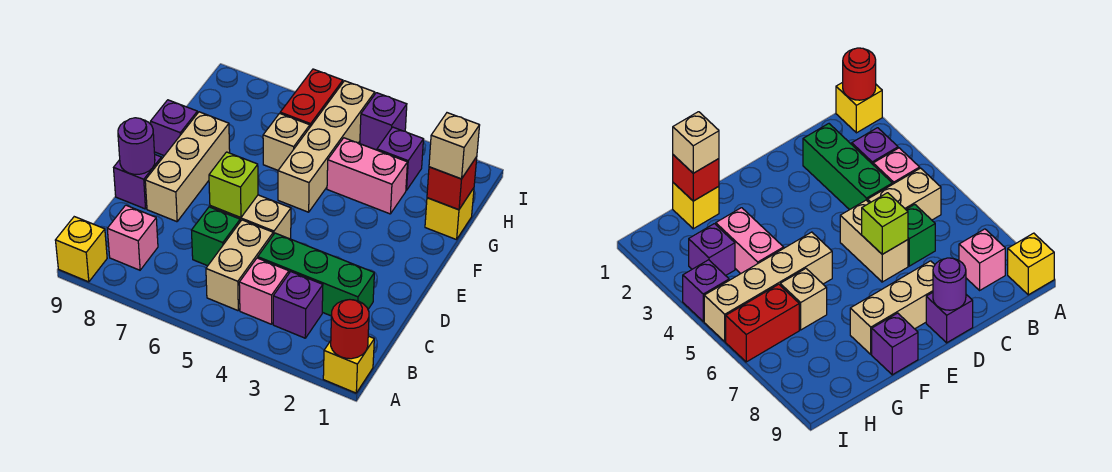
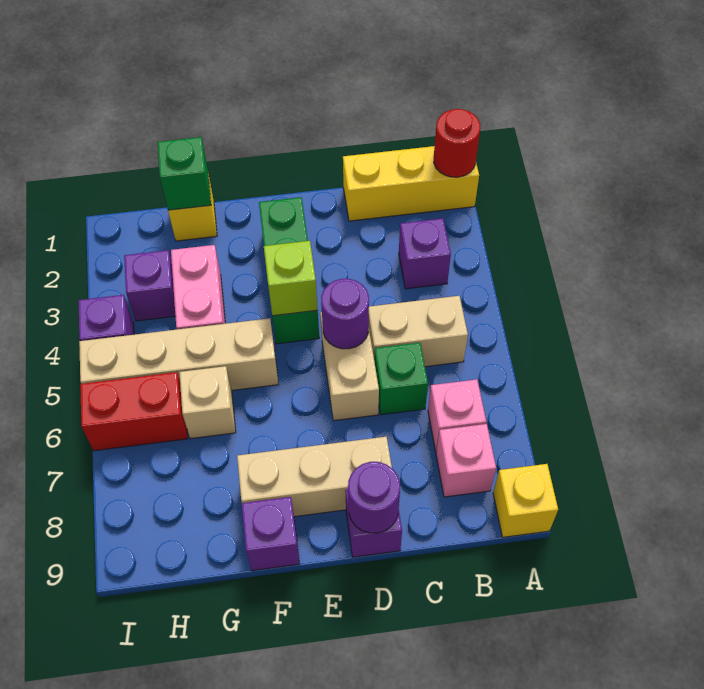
yellow brick A1 level 1 -> yellow brick A1:C1 level 1
pink brick B4 level 1 -> pink brick B7 level 1
green brick C2:C4 level 1 -> green brick E2:E4 level 1
none -> purple round brick D5 level 2
lime brick D6 level 2 -> lime brick E4 level 2
red brick G1 level 2 -> green brick G1 level 2
tan brick G1 level 3 -> none

